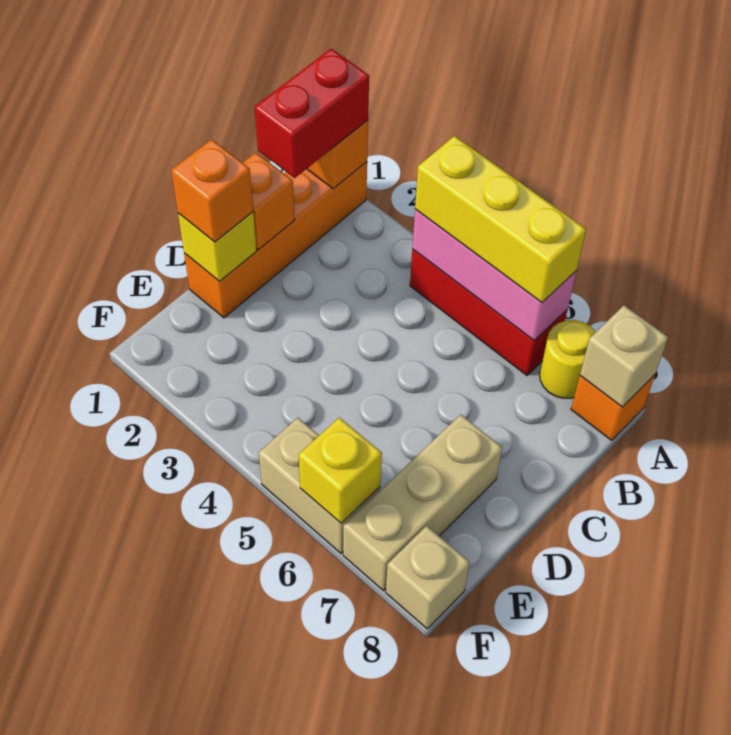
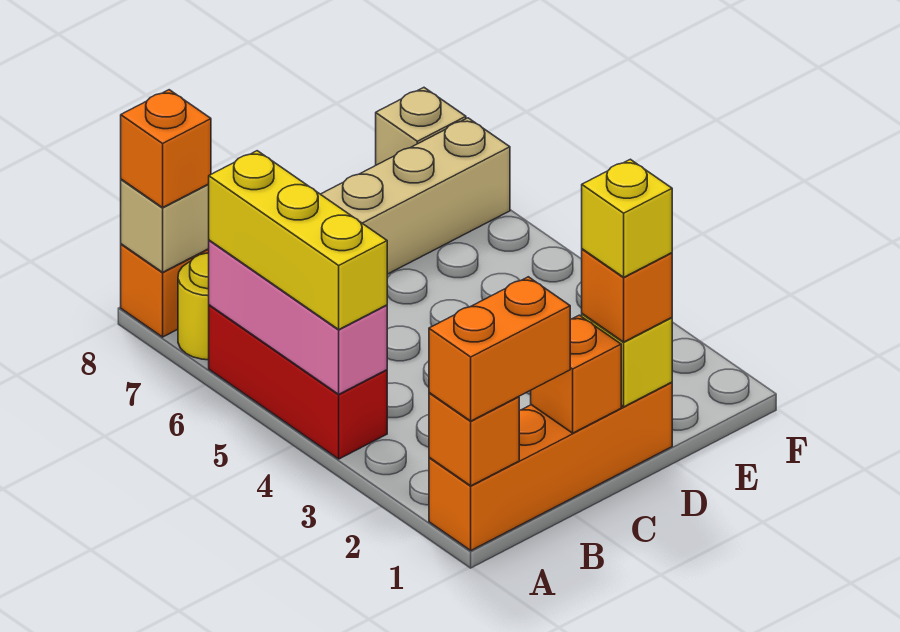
red brick A1:B1 level 3 -> orange brick A1:B1 level 3
none -> orange brick A8 level 3
tan brick F5:F6 level 1 -> none
yellow brick F6 level 2 -> yellow brick D1 level 4

